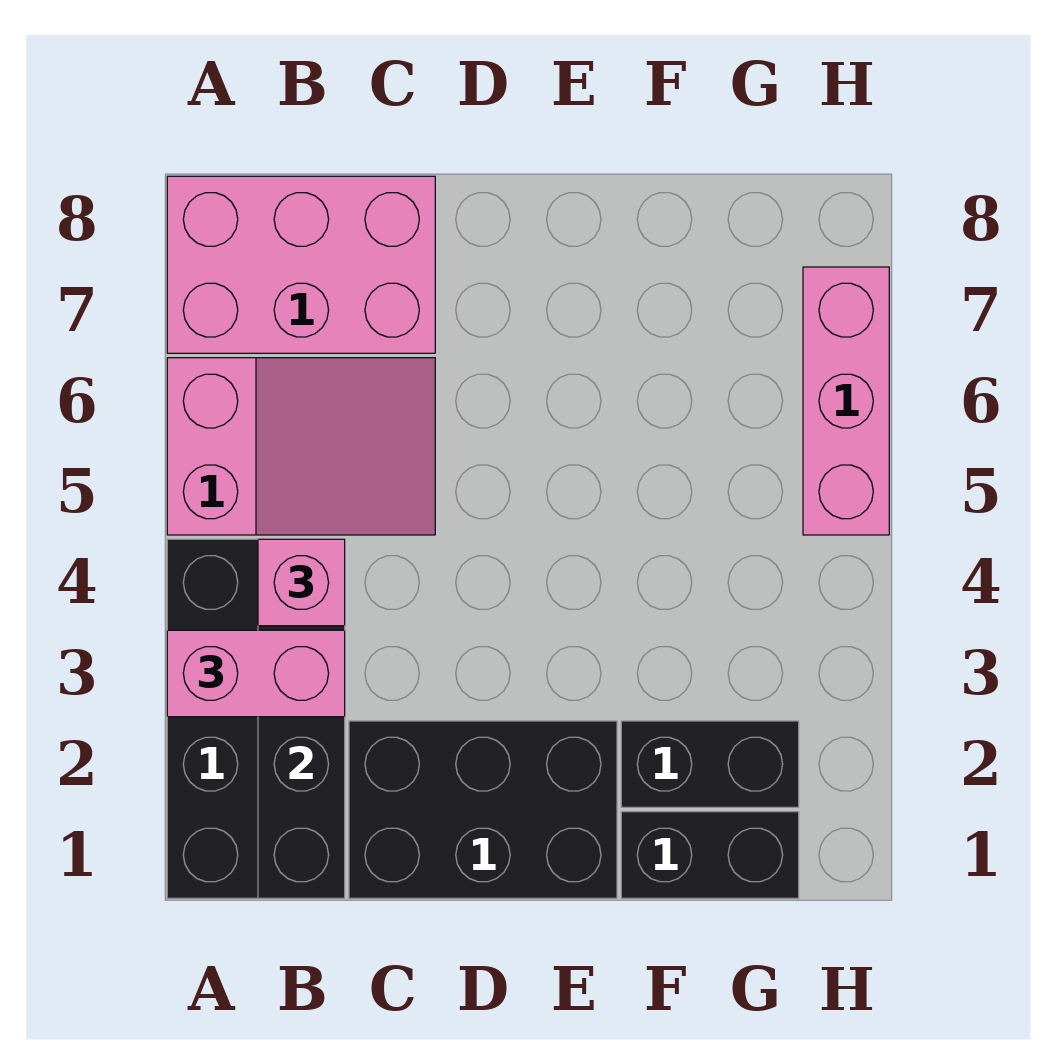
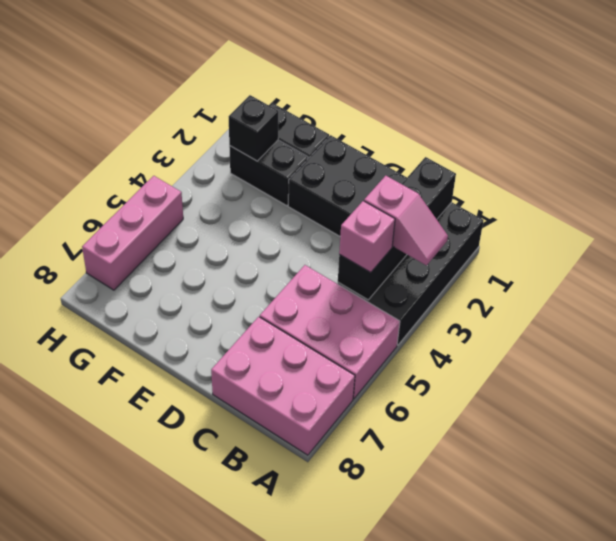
pink brick A3:B3 level 3 -> pink slope A3:B3 level 3 top B
pink slope A5:C6 level 1 top A -> pink brick A5:C6 level 1
none -> black brick G2 level 2

